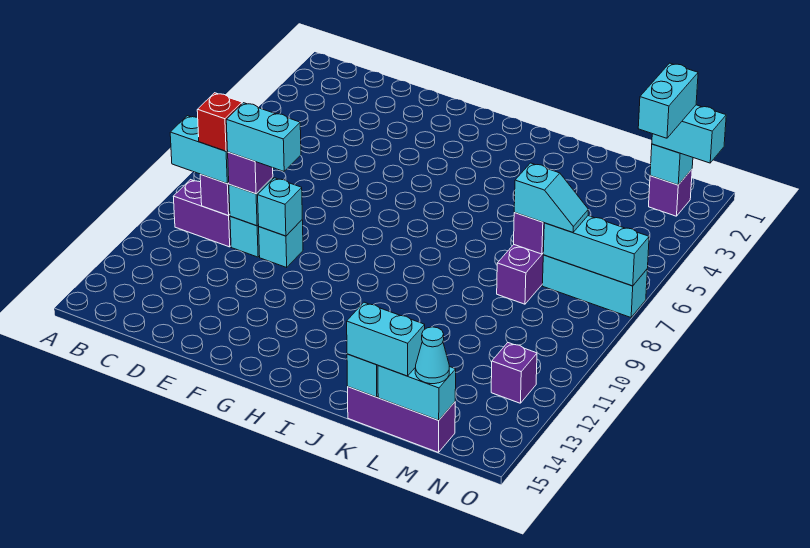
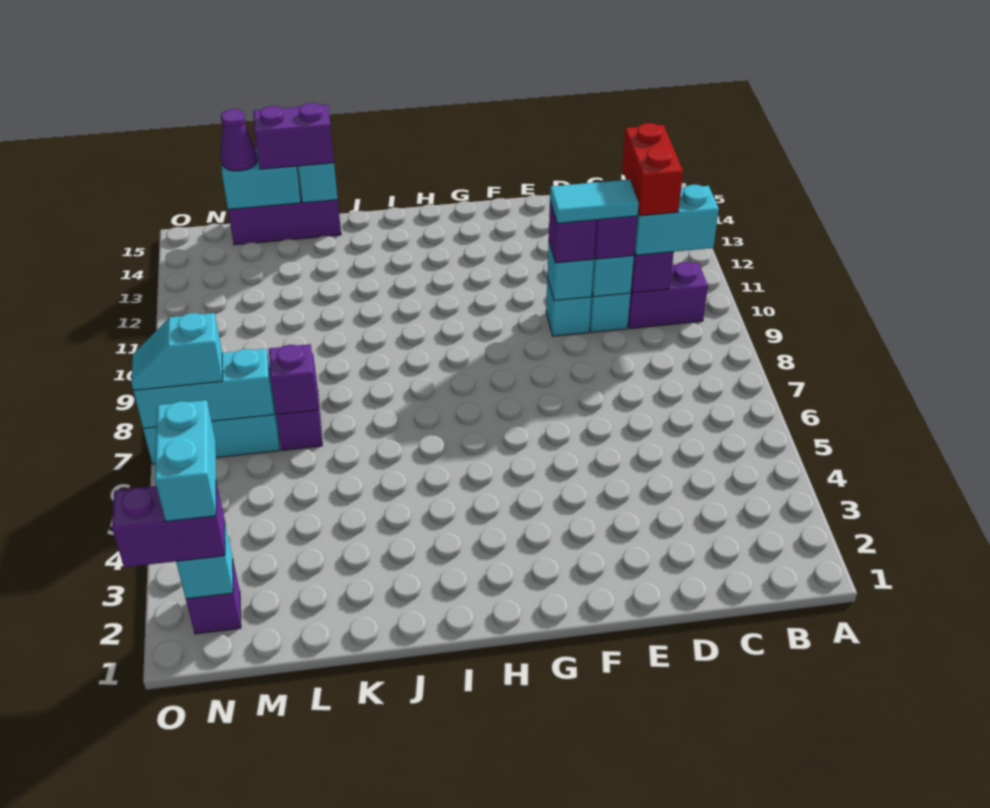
red brick C10 level 4 -> red brick C10:C11 level 4
cyan brick D10:E10 level 4 -> cyan tile D10:E10 level 4
cyan brick K15:L15 level 3 -> purple brick K15:L15 level 3
cyan slope L7:M7 level 3 top L -> cyan slope N7:O7 level 3 top N
cyan cone M15 level 3 -> purple cone M15 level 3
cyan brick N2:O2 level 3 -> purple brick N2:O2 level 3
purple brick N12 level 1 -> purple brick E10 level 3

